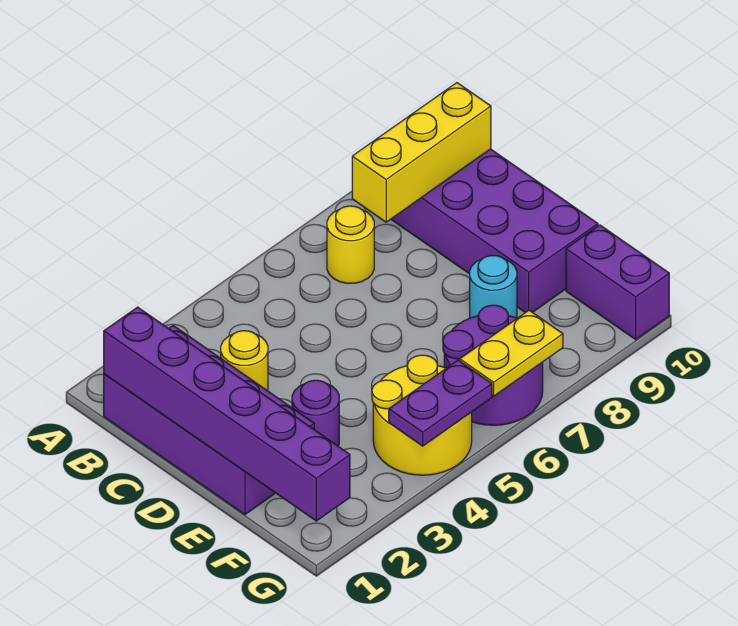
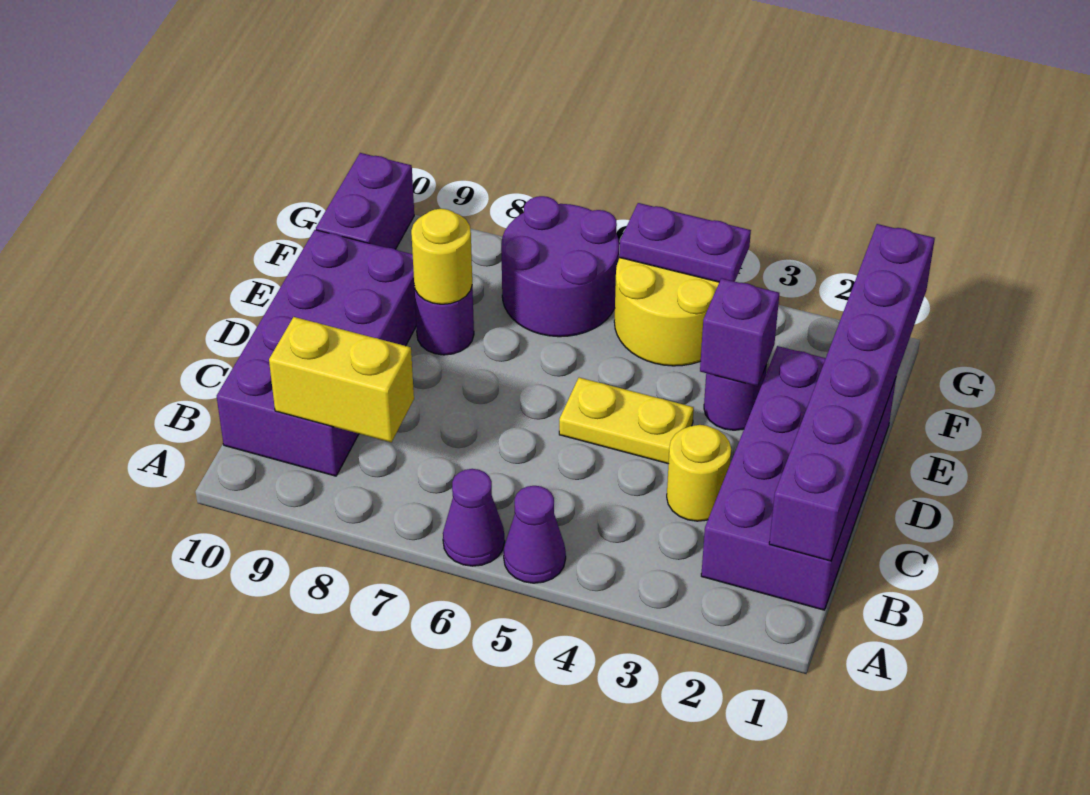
none -> purple cone A5 level 1
none -> purple cone A6 level 1
yellow round brick B7 level 1 -> yellow round brick E8 level 2
yellow brick B8:B10 level 2 -> yellow brick B8:B9 level 2
none -> purple brick E3 level 2
cyan round brick E8 level 1 -> purple round brick E8 level 1
yellow plate G6:G7 level 2 -> yellow plate D4:D5 level 1

